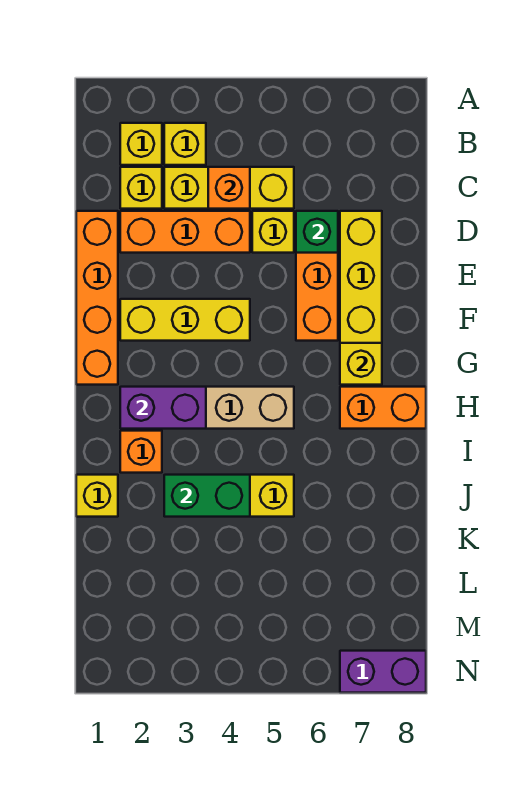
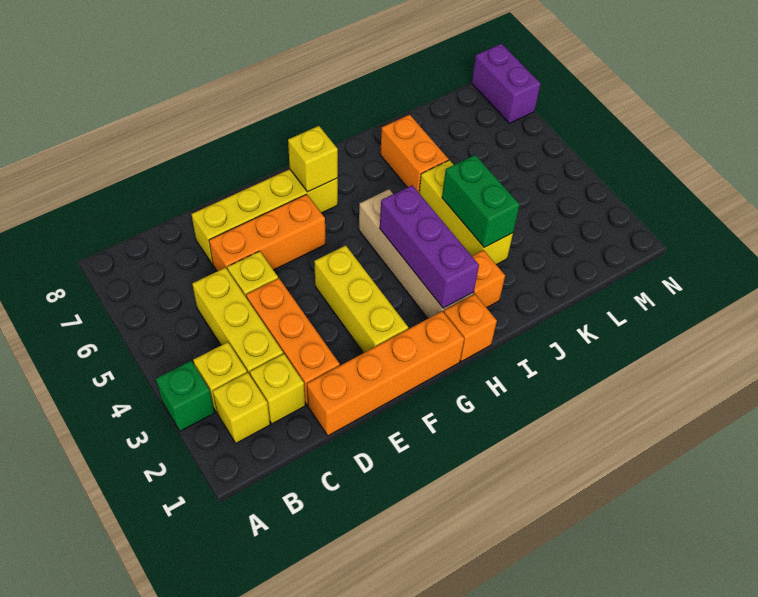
orange brick C4 level 2 -> orange brick H1 level 1
green brick D6 level 2 -> green brick A3 level 1
purple brick H2:H3 level 2 -> purple brick H2:H4 level 2
orange brick H7:H8 level 1 -> orange brick J6:J7 level 1
yellow brick J1 level 1 -> none

